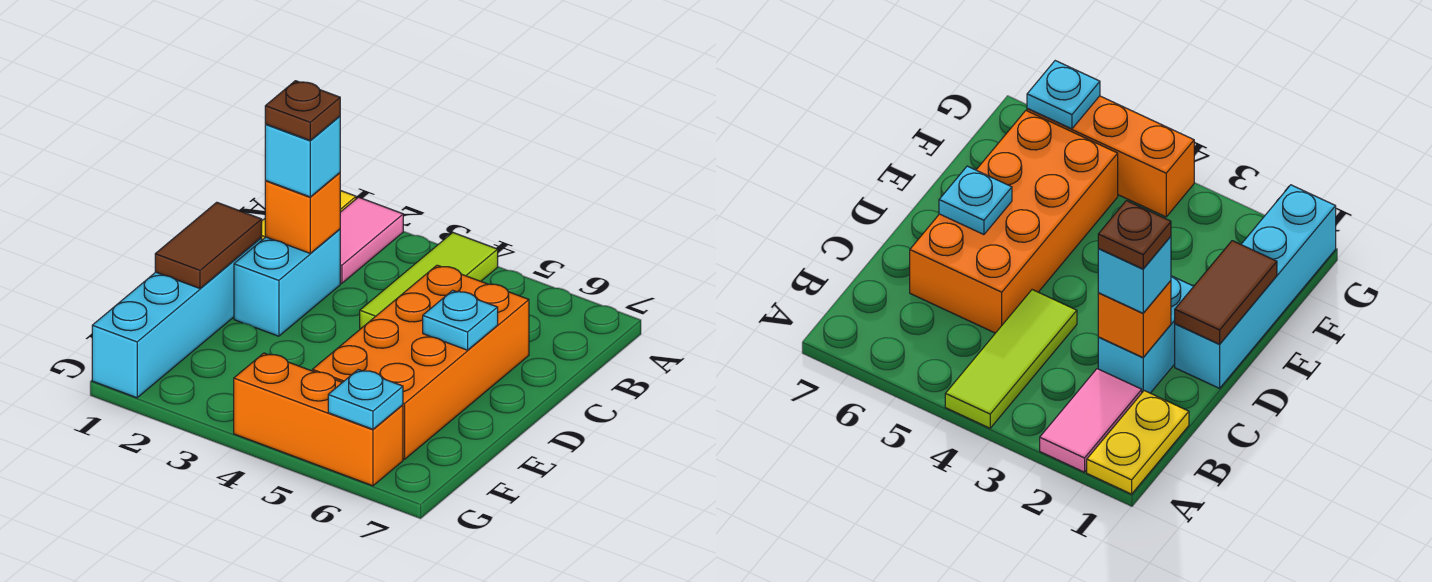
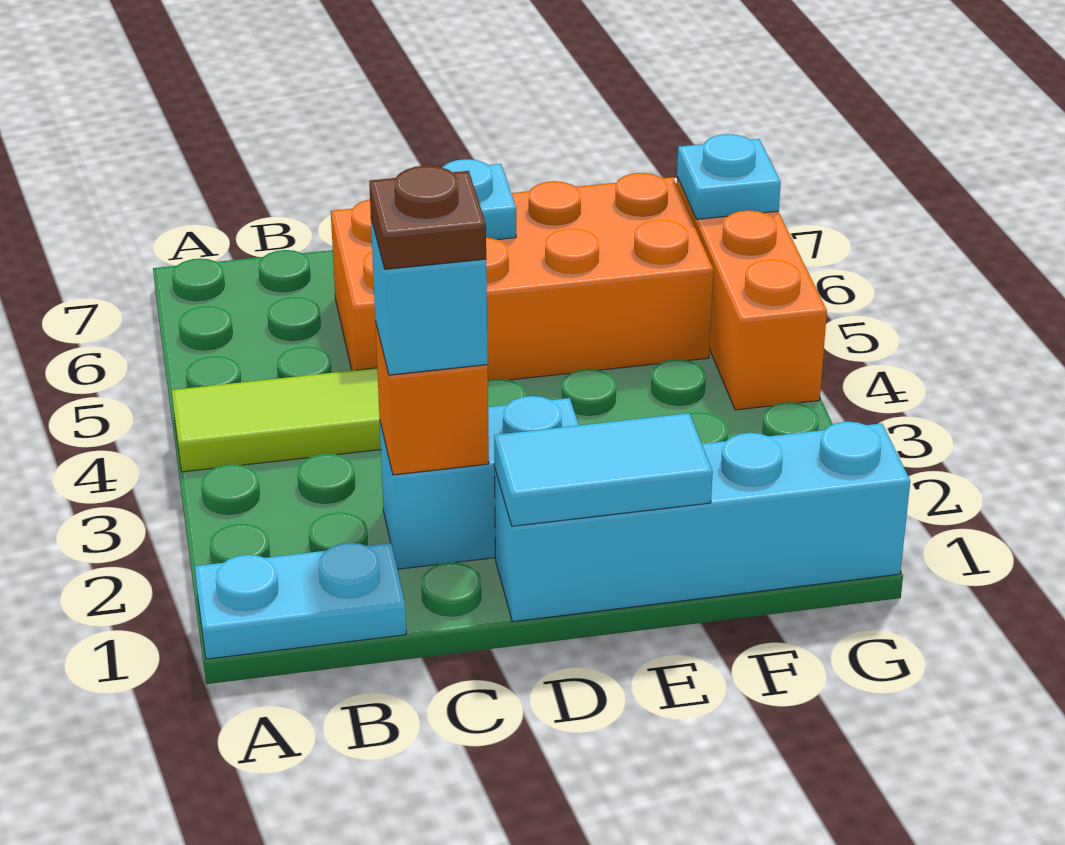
yellow plate A1:B1 level 1 -> cyan plate A1:B1 level 1
pink tile A2:B2 level 1 -> none
brown tile D1:E1 level 2 -> cyan tile D1:E1 level 2

